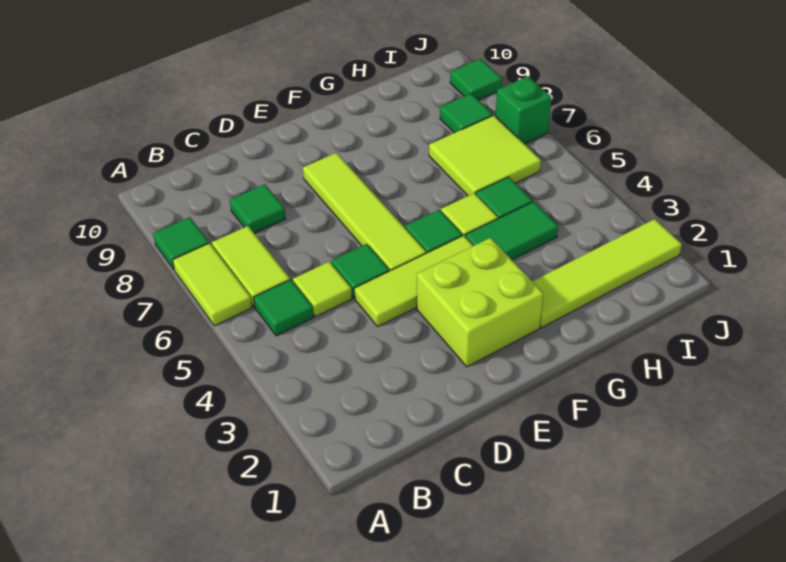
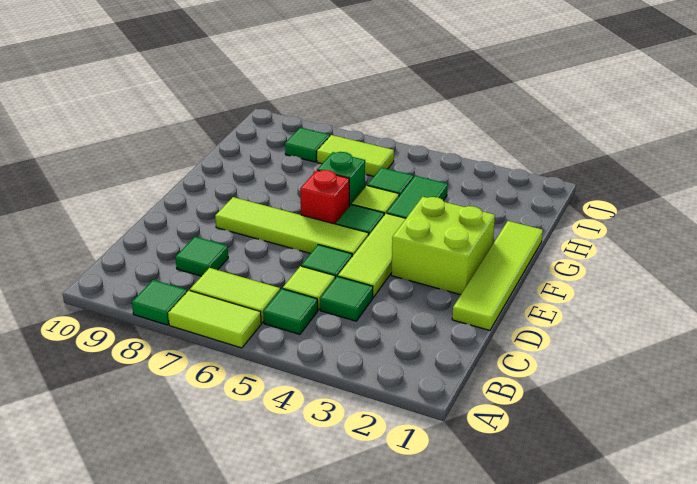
none -> red brick F6 level 1
lime tile G2:J2 level 1 -> lime tile D1:G1 level 1
lime tile H6:I7 level 1 -> lime tile I6:I7 level 1
green brick J7 level 1 -> green brick G6 level 1
green tile J9 level 1 -> green tile C4 level 1

